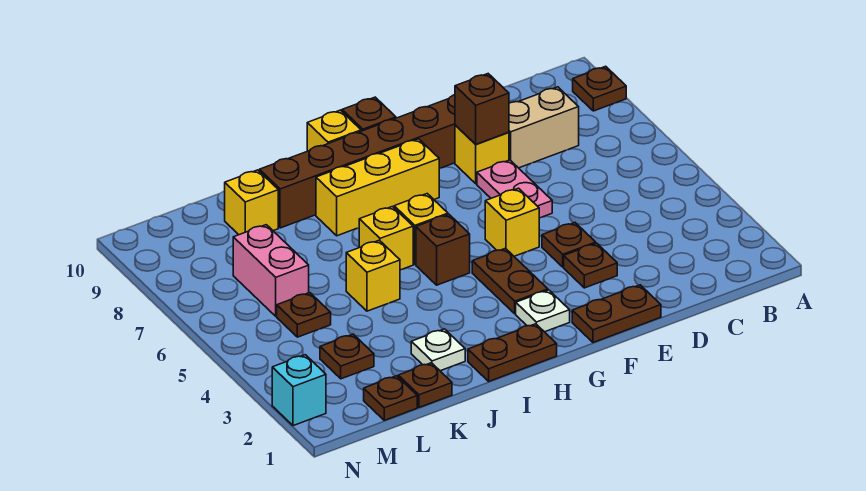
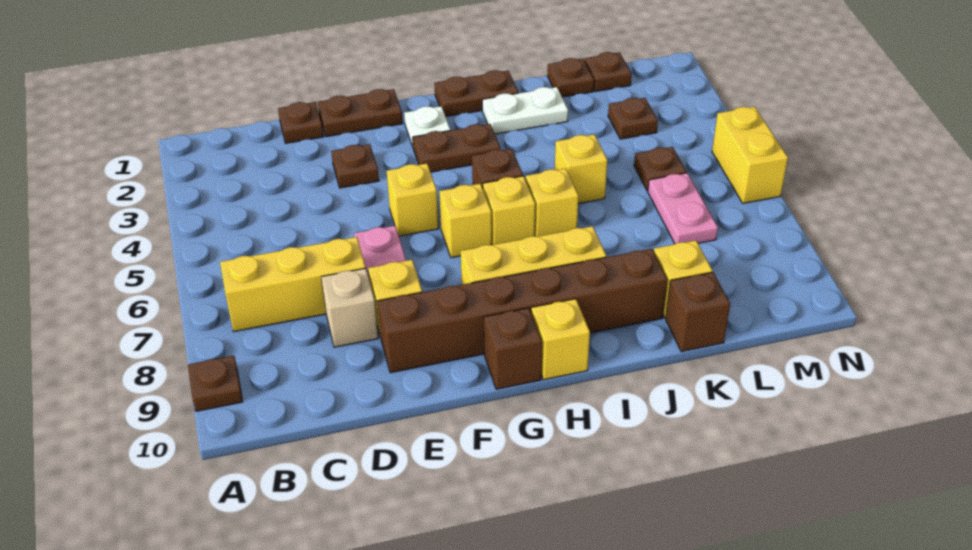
none -> yellow brick B7:D7 level 1
tan brick C8:D8 level 1 -> tan brick D8 level 1
brown plate E4 level 1 -> brown plate D1 level 1
brown brick E8 level 2 -> brown brick K10 level 1
brown plate G3:G4 level 1 -> brown plate G3:H3 level 1
none -> yellow brick G6 level 1
white plate J2 level 1 -> white plate I2:J2 level 1
pink brick L6:L7 level 1 -> pink plate L6:L7 level 1
cyan brick N2 level 1 -> none
none -> yellow brick N5:N6 level 1

